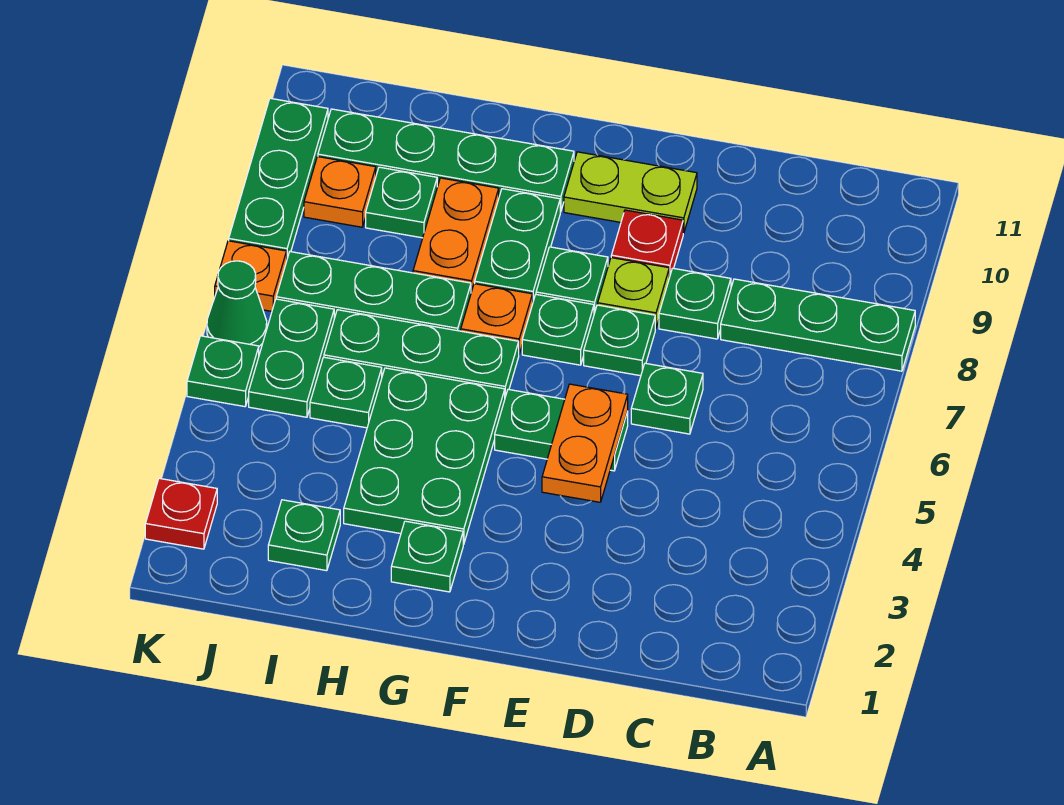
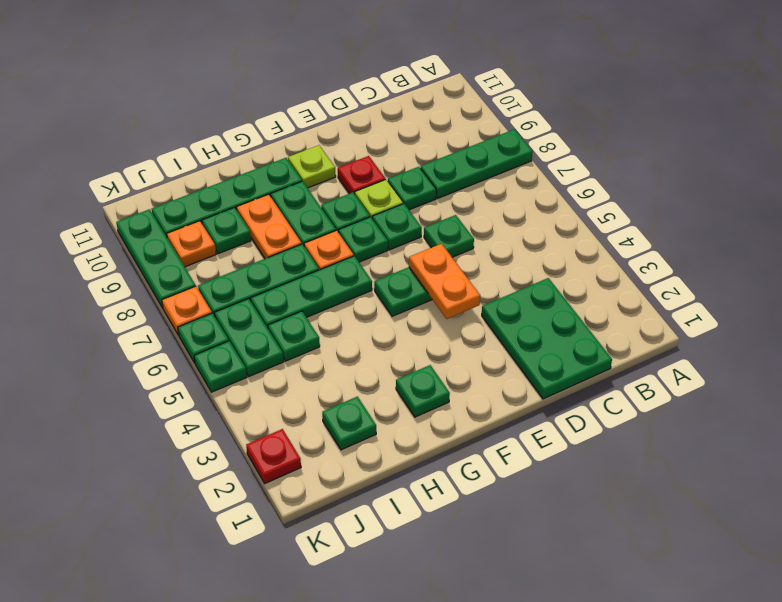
lime plate E10:F10 level 1 -> lime plate F10 level 1
green plate G3:H5 level 1 -> green plate C1:D3 level 1
green cone K6 level 1 -> green plate K6 level 1

